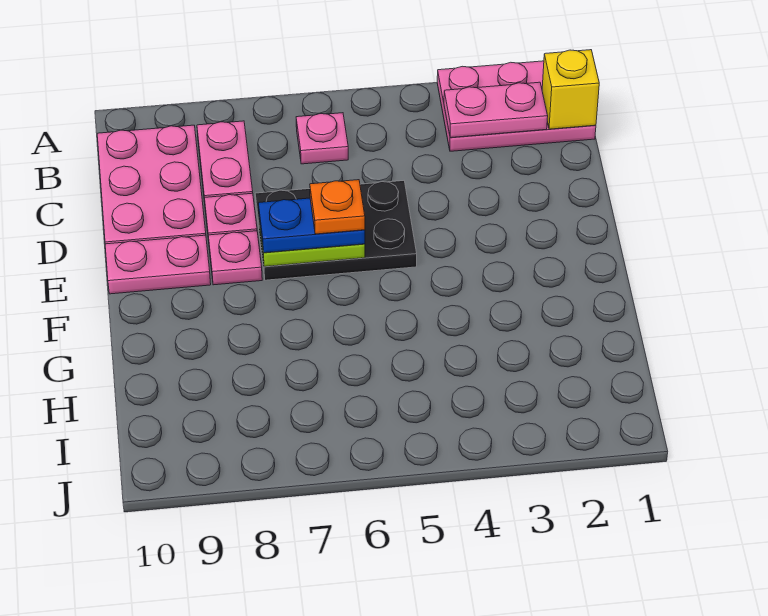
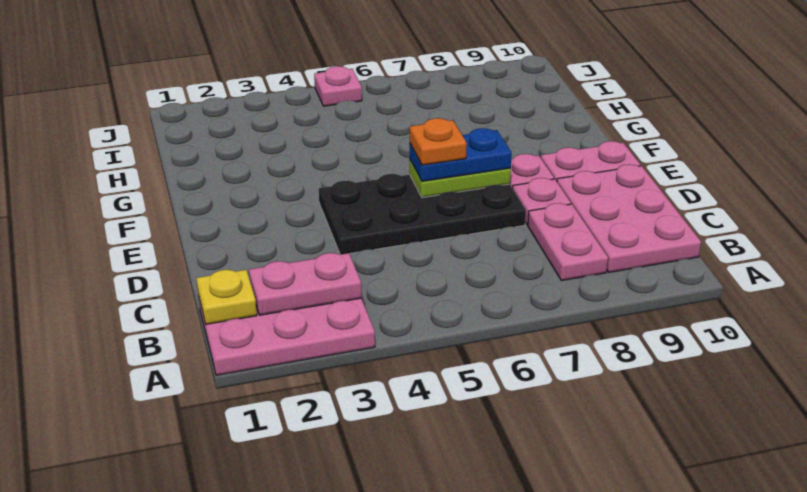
yellow brick B1 level 2 -> yellow plate B1 level 2
pink plate B6 level 1 -> pink plate J5 level 1
black plate D5:E7 level 1 -> black plate D4:E7 level 1

